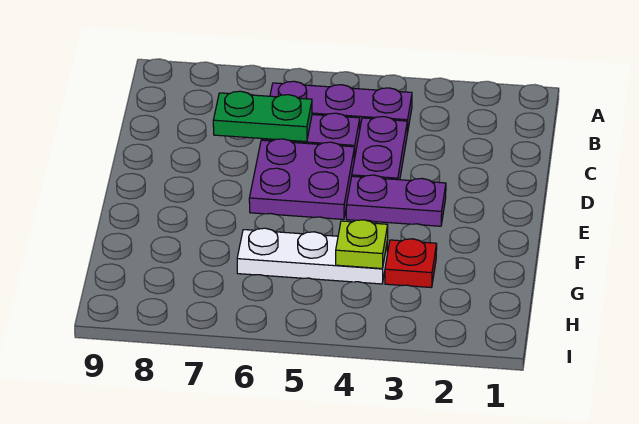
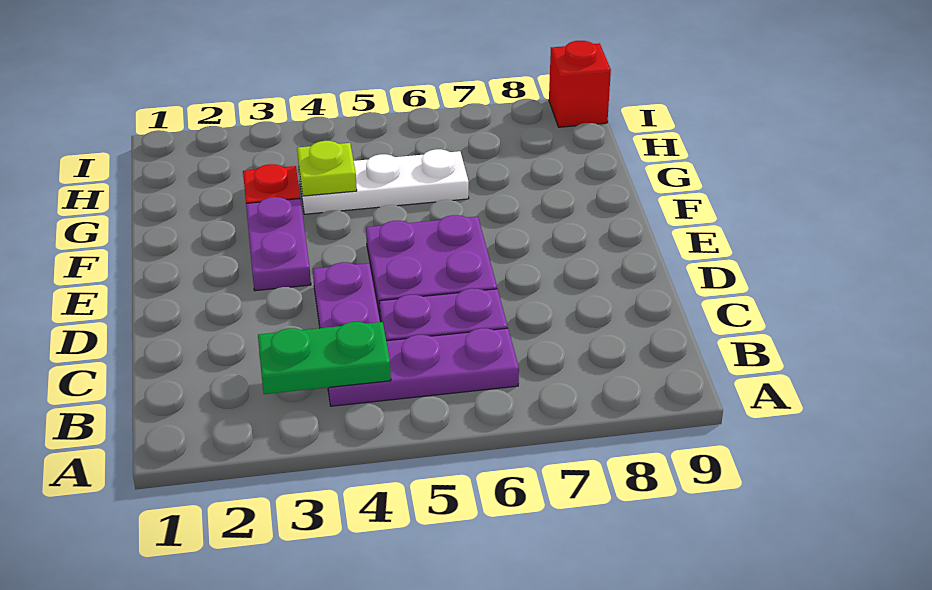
green plate C6:C7 level 2 -> green plate B3:B4 level 2
purple plate E3:E4 level 1 -> purple plate E3:F3 level 1
none -> red brick I9 level 1

